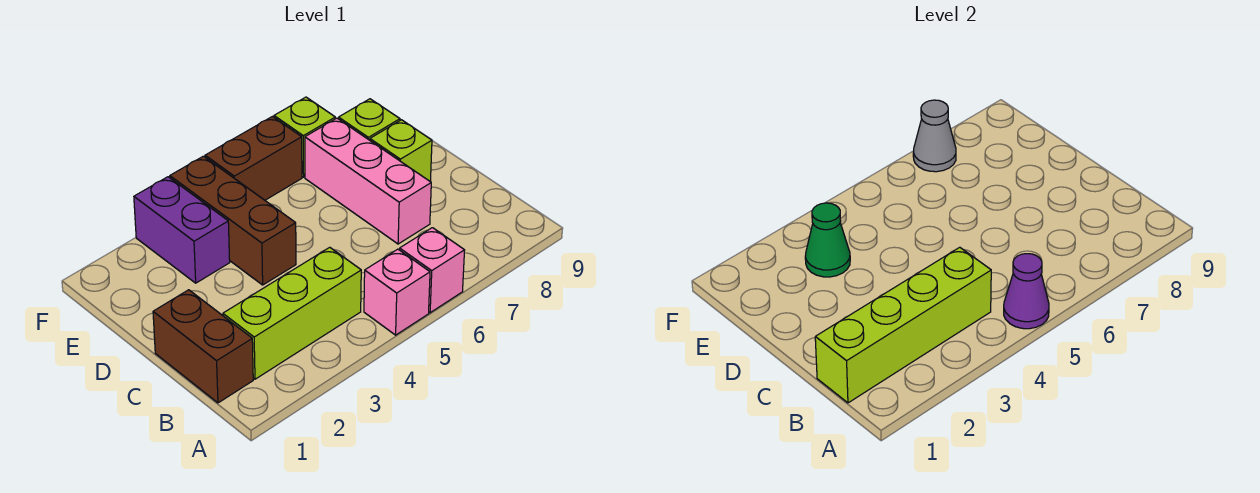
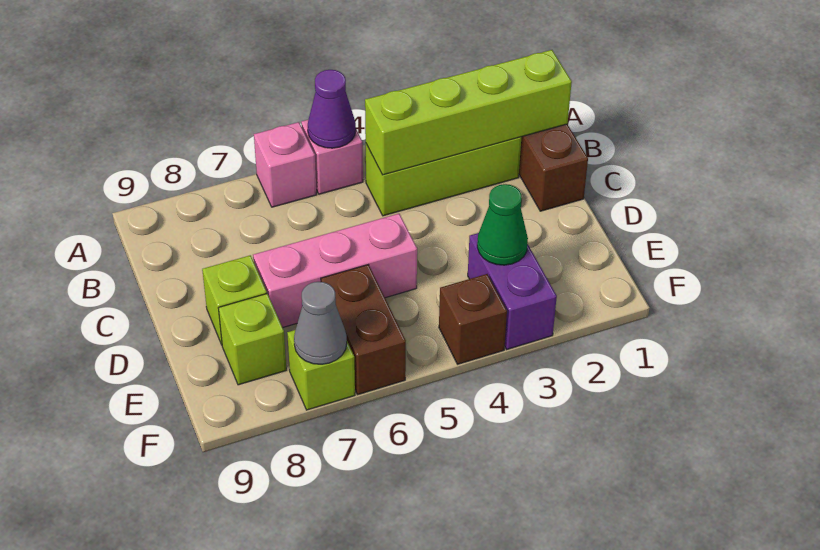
pink brick C7:E7 level 1 -> pink brick D5:D7 level 1
brown brick D4:F4 level 1 -> brown brick F4 level 1
brown brick F5:F6 level 1 -> brown brick E6:F6 level 1

